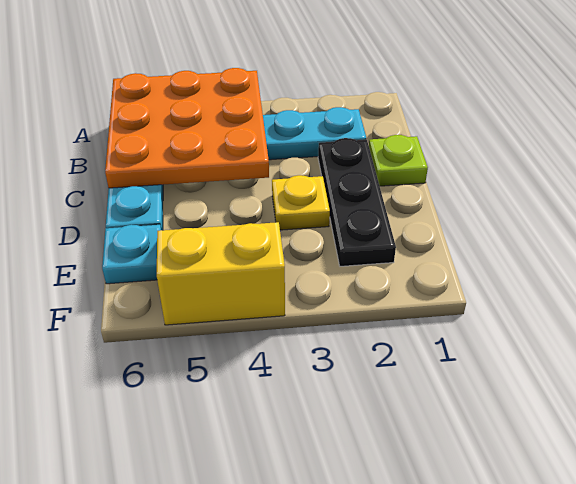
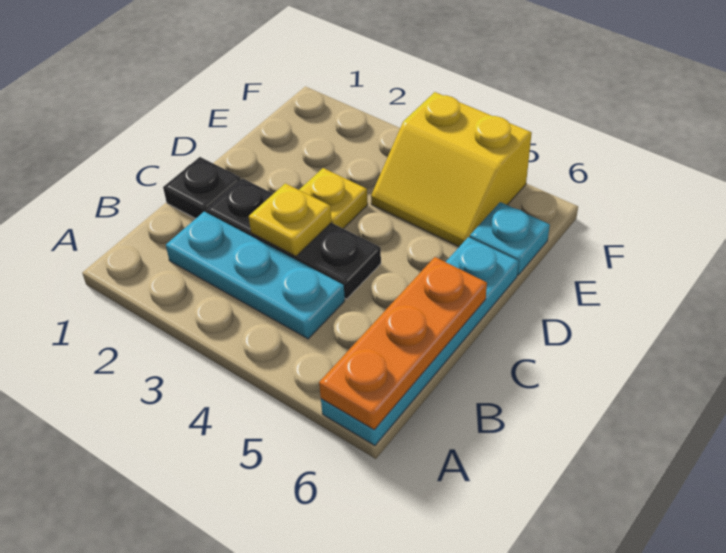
orange plate A4:C6 level 2 -> orange plate A6:C6 level 2
lime plate C1 level 1 -> black plate C1 level 1
black plate C2:E2 level 1 -> black plate C2:C4 level 1
none -> yellow plate C3 level 2

